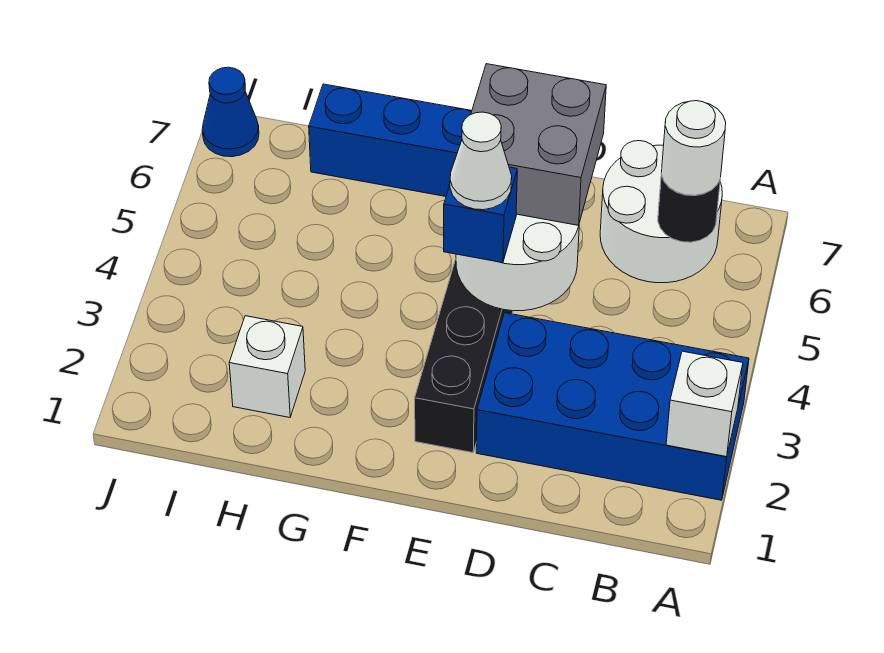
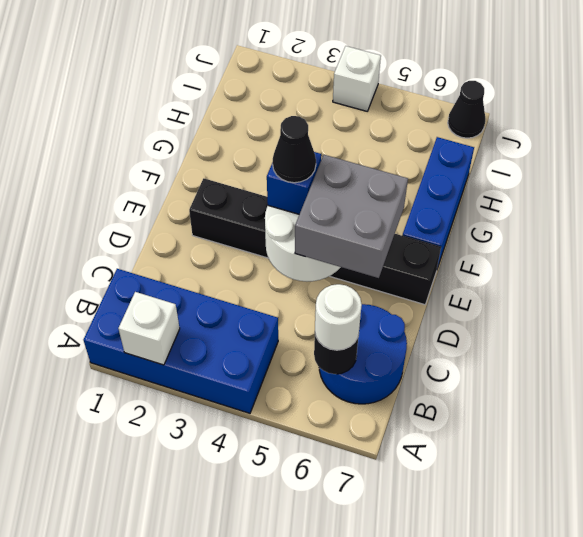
blue brick A2:D3 level 1 -> blue brick A1:B4 level 1
white round brick B6:C7 level 1 -> blue round brick B6:C7 level 1
white cone E4 level 4 -> black cone E4 level 4
white brick H2 level 1 -> white brick J4 level 1
blue cone J7 level 1 -> black cone J7 level 1

